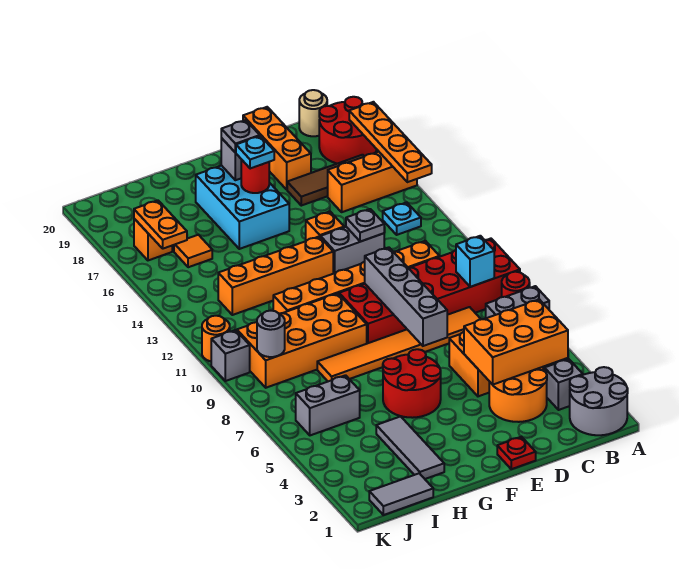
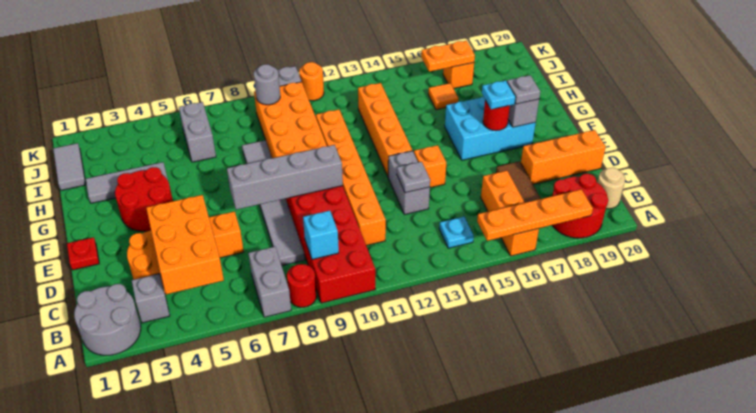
orange tile C8:H8 level 1 -> grey tile C8:H8 level 1
red round brick F5:G6 level 1 -> red round brick F3:G4 level 1

